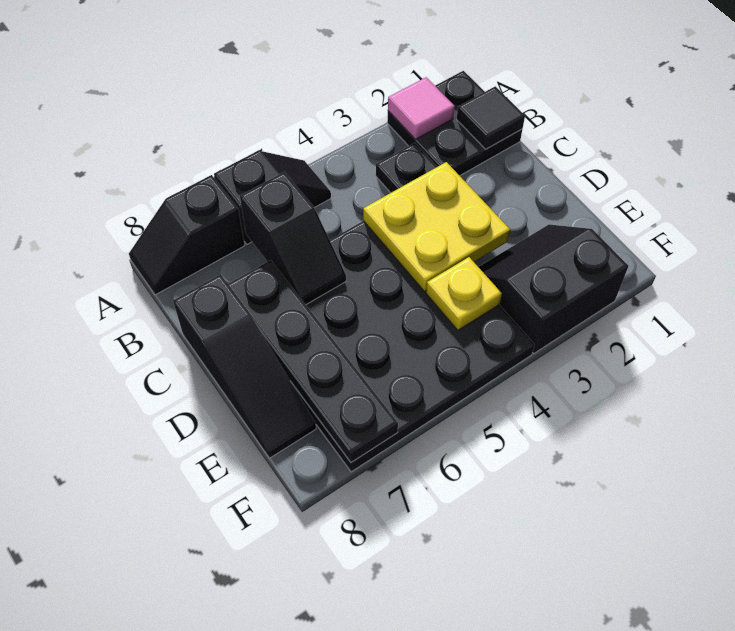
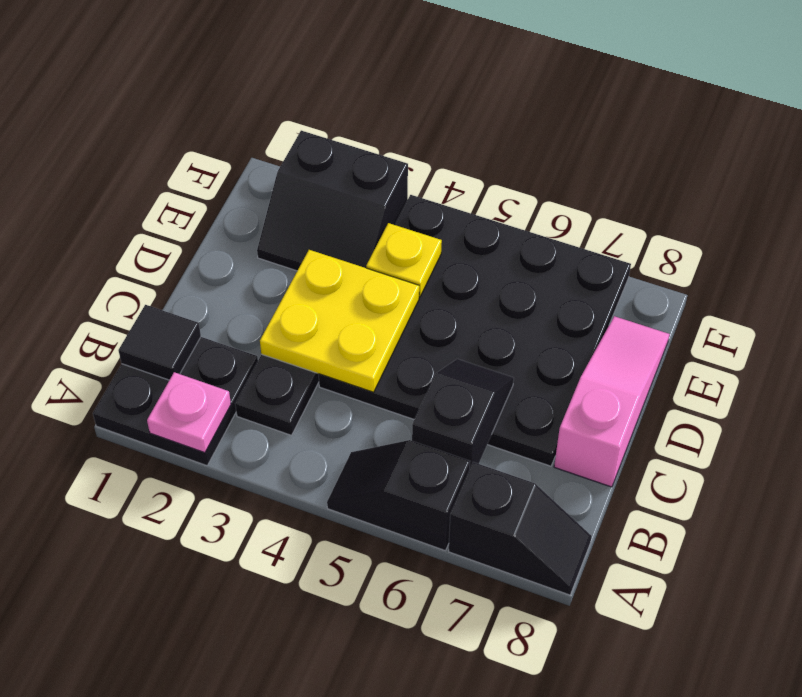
pink tile A2 level 2 -> pink plate A2 level 2
black plate C7:F7 level 2 -> none
black slope C8:E8 level 1 top C -> pink slope C8:E8 level 1 top C

